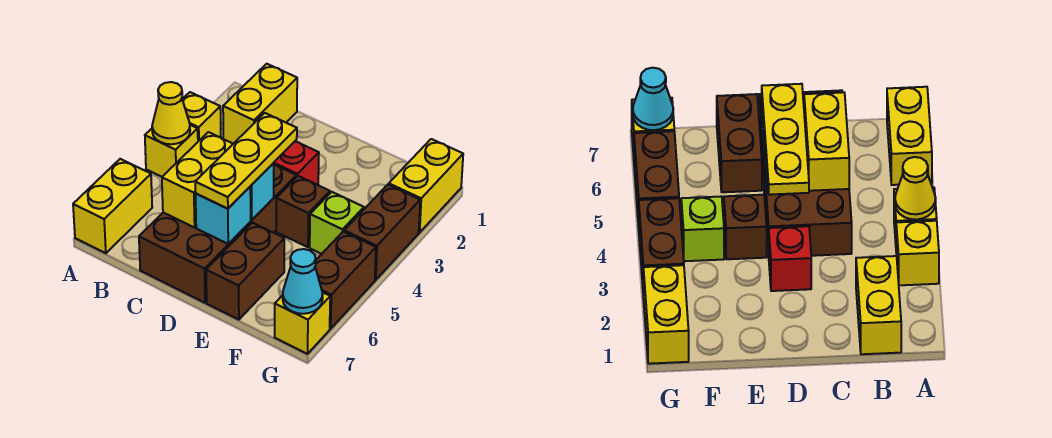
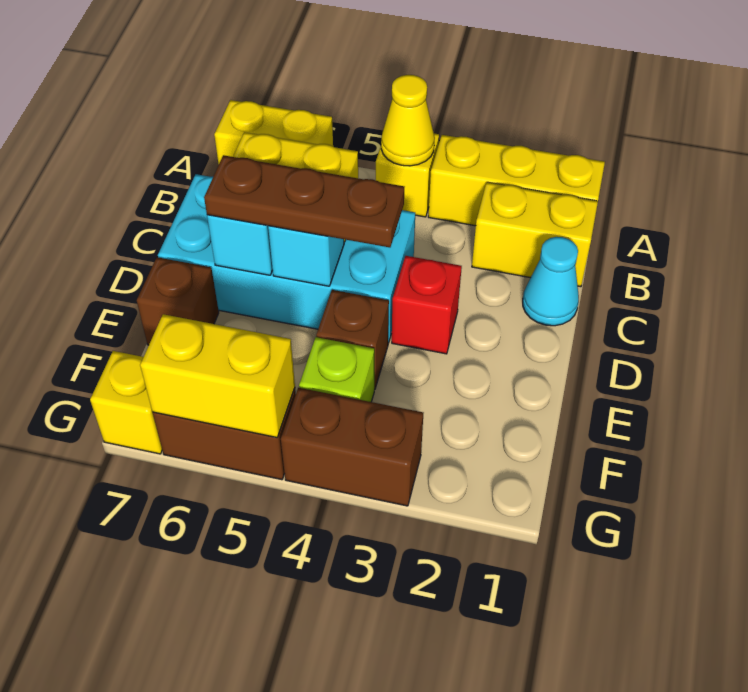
yellow brick A3 level 1 -> yellow brick A1:A3 level 1
brown brick C4:D7 level 1 -> cyan brick C4:D7 level 1
yellow plate D4:D6 level 3 -> brown plate D4:D6 level 3
brown brick E6:E7 level 1 -> brown brick E7 level 1
yellow brick G1:G2 level 1 -> yellow brick G5:G6 level 2
cyan cone G7 level 2 -> cyan cone C1 level 1

